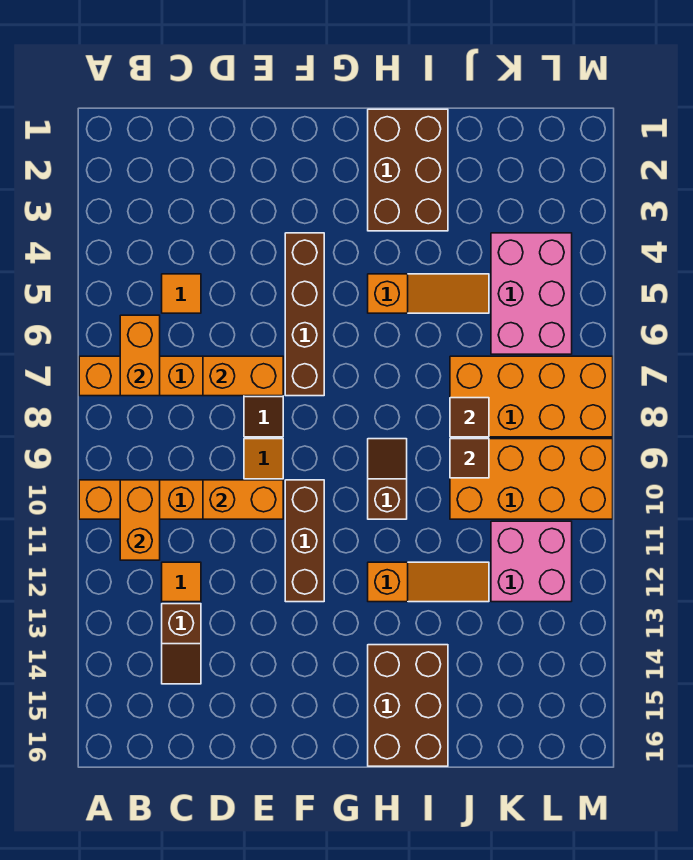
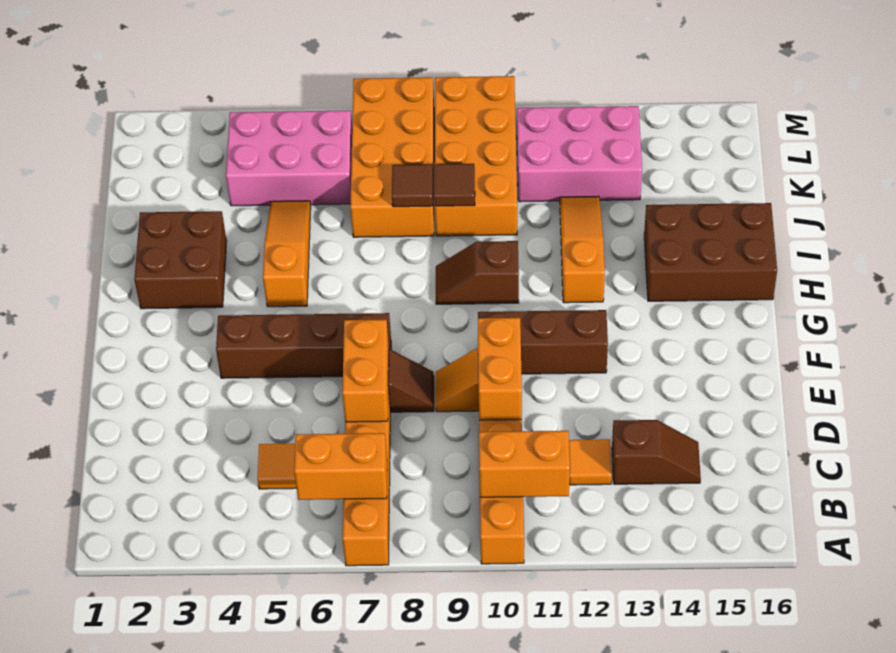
brown brick H1:I3 level 1 -> brown brick H2:I3 level 1
pink brick K11:L12 level 1 -> pink brick K11:L13 level 1

